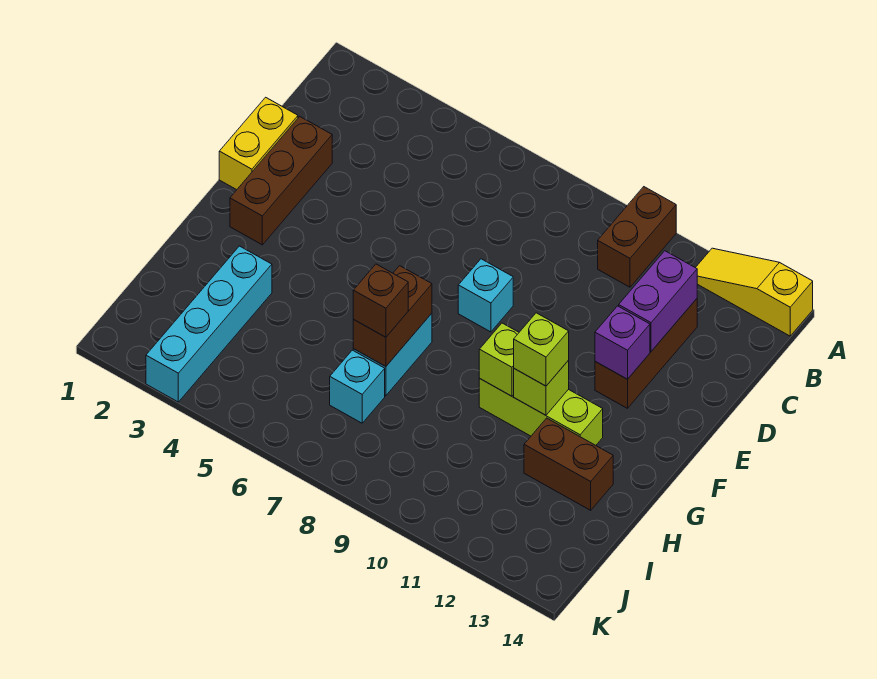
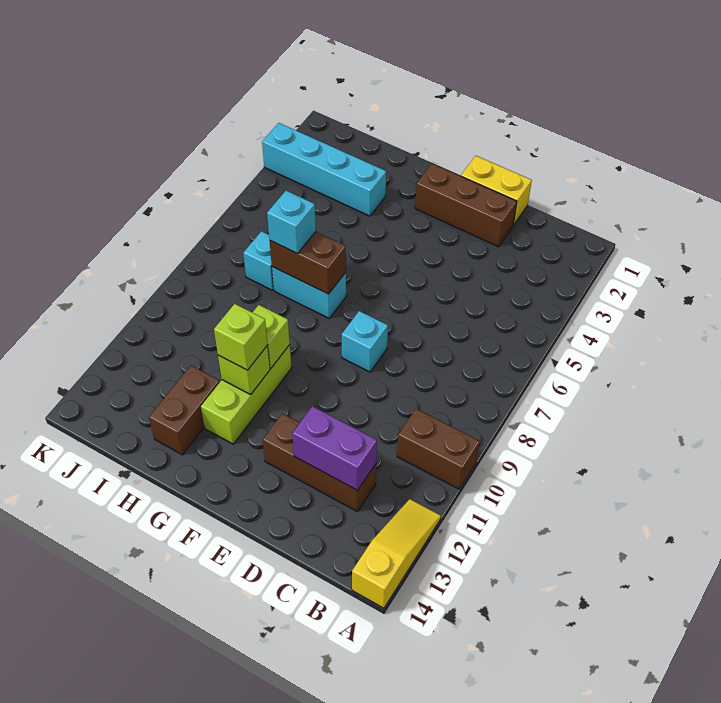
purple brick E12 level 2 -> none
brown brick H7 level 3 -> cyan brick H7 level 3

